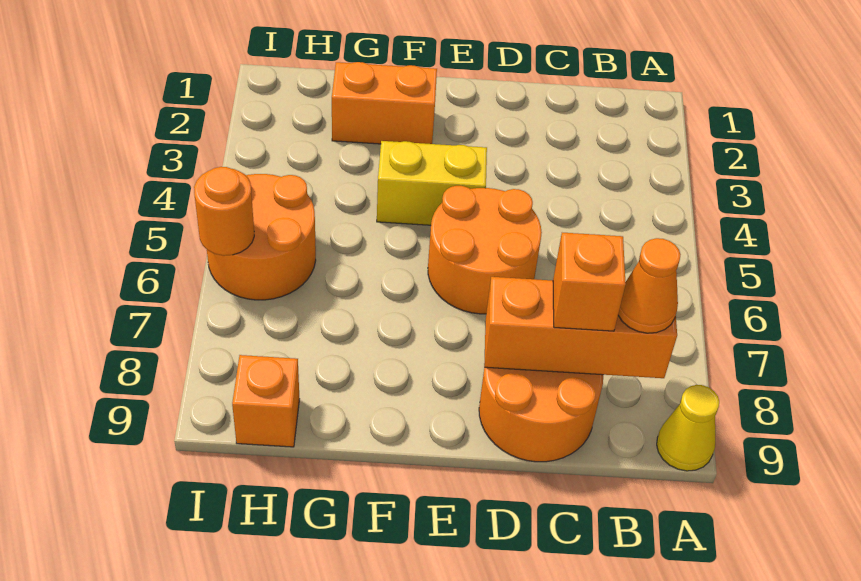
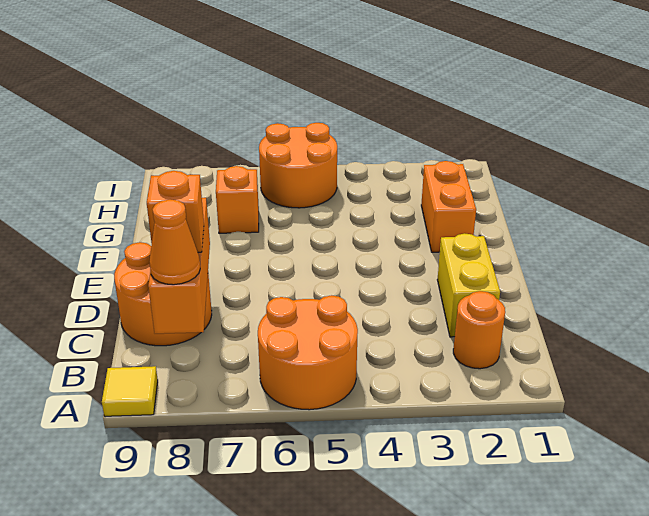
yellow cone A9 level 1 -> yellow tile A9 level 1
orange round brick D5:E6 level 1 -> orange round brick A5:B6 level 1
yellow brick E4:F4 level 1 -> yellow brick C2:D2 level 1
orange brick H9 level 1 -> orange brick G7 level 1
orange round brick I6 level 2 -> orange round brick B2 level 1

